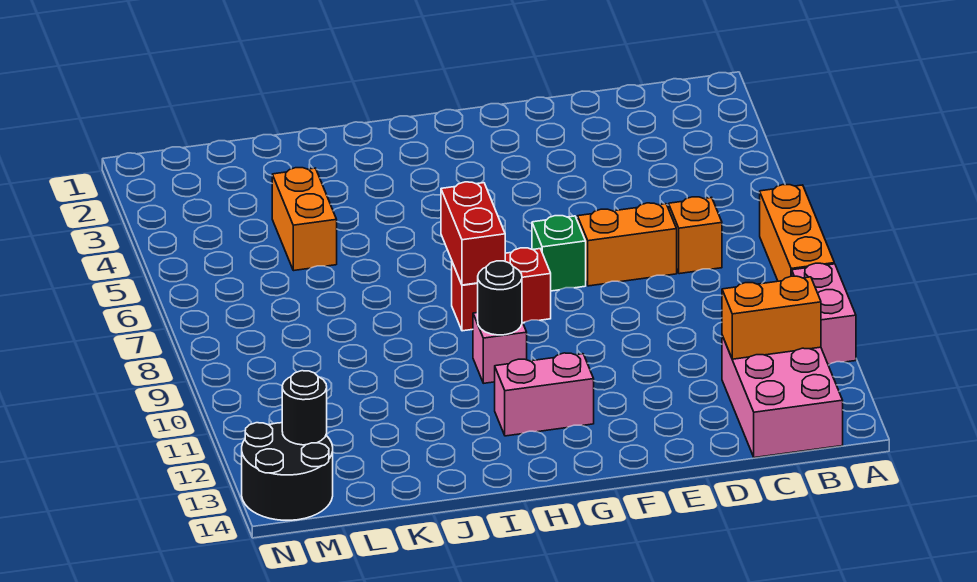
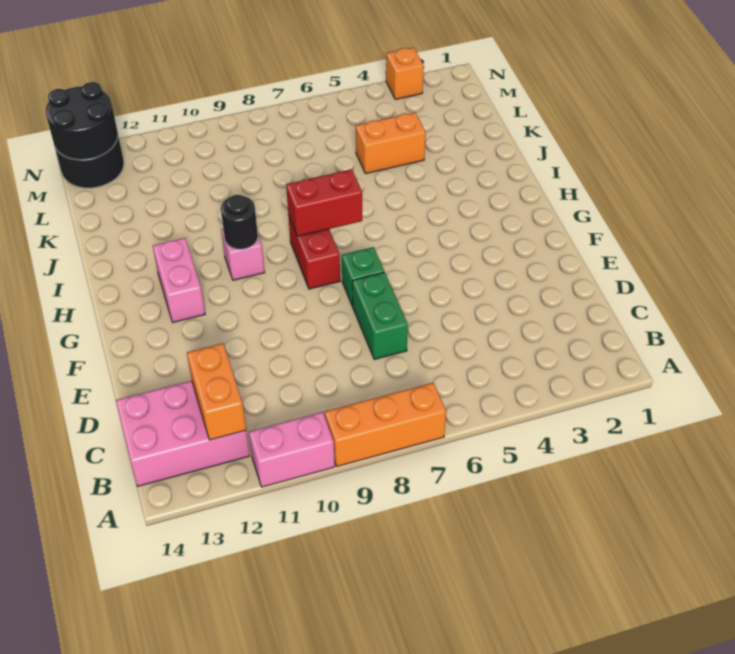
orange brick C7 level 1 -> orange brick N3 level 1
orange brick D7:E7 level 1 -> green brick D7:E7 level 1
black round brick M13 level 2 -> black round brick M13:N14 level 2

